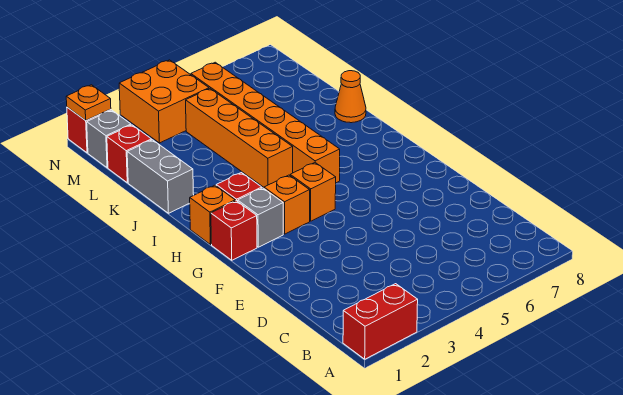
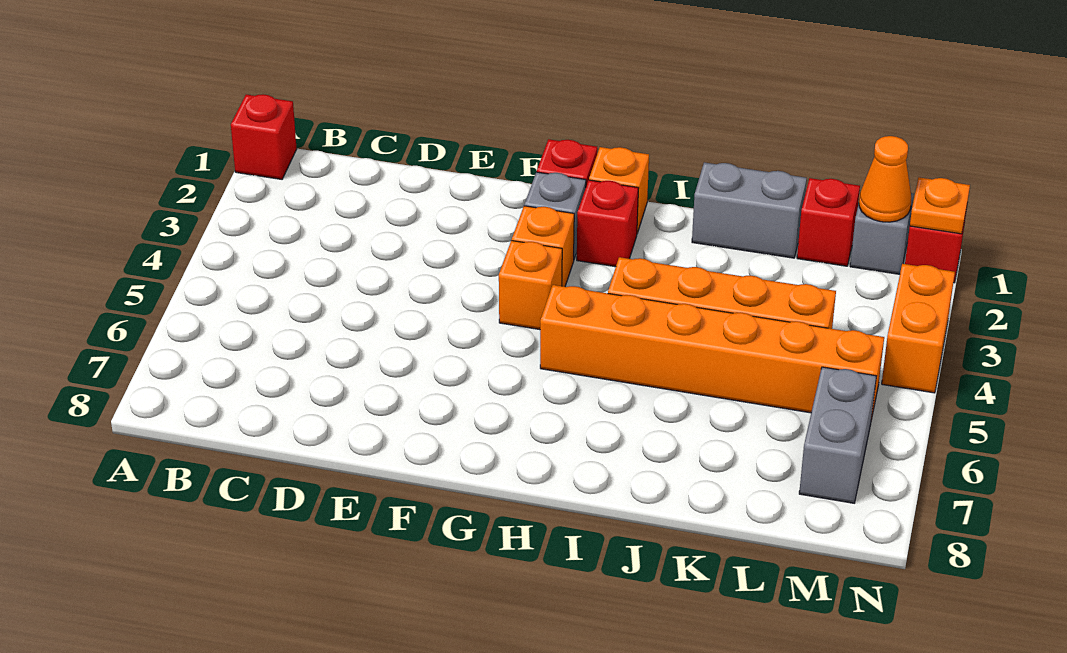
red brick A1:A2 level 1 -> red brick A1 level 1
orange cone J8 level 1 -> orange cone M1 level 2
orange brick M3:N4 level 1 -> orange brick N3:N4 level 1
none -> grey brick M6:M7 level 1

